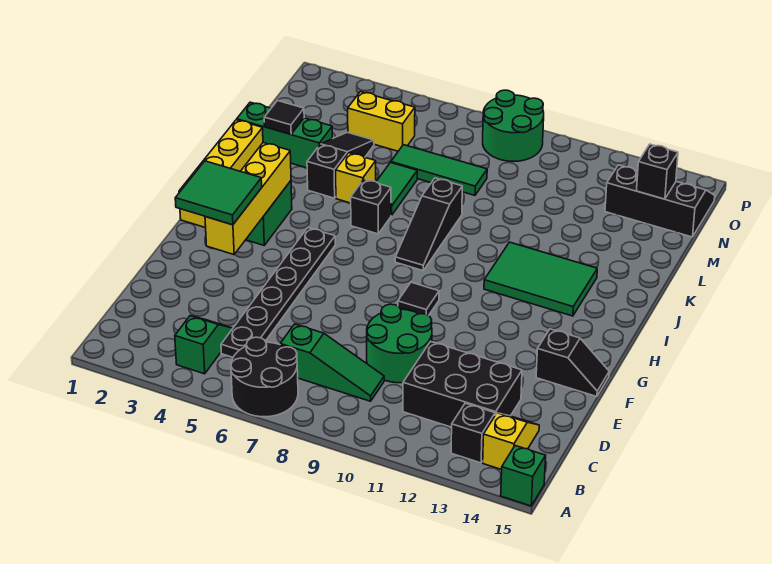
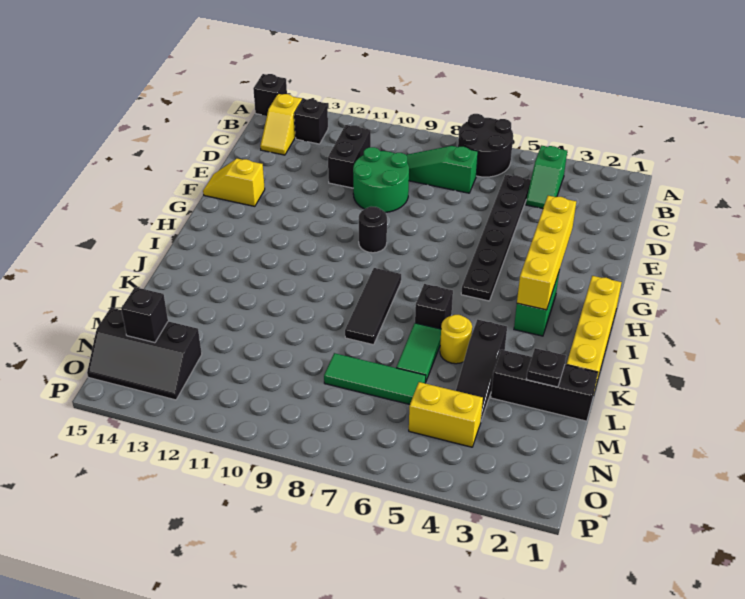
green brick A15 level 1 -> black brick A15 level 1
black brick C11:D13 level 1 -> black brick C11:D11 level 1
green tile F2:G3 level 3 -> none
black slope F14:F15 level 1 top 14 -> yellow slope F14:F15 level 1 top 14
black tile G9 level 1 -> black round brick G9 level 1
black slope I8:K8 level 1 top K -> black tile I8:K8 level 1
green tile I11:J13 level 1 -> none
yellow brick K5 level 1 -> yellow round brick K5 level 1
green brick L1:L3 level 1 -> black brick L1:L3 level 1
black tile L2 level 2 -> black plate L2 level 2
green round brick O8:P9 level 1 -> none

